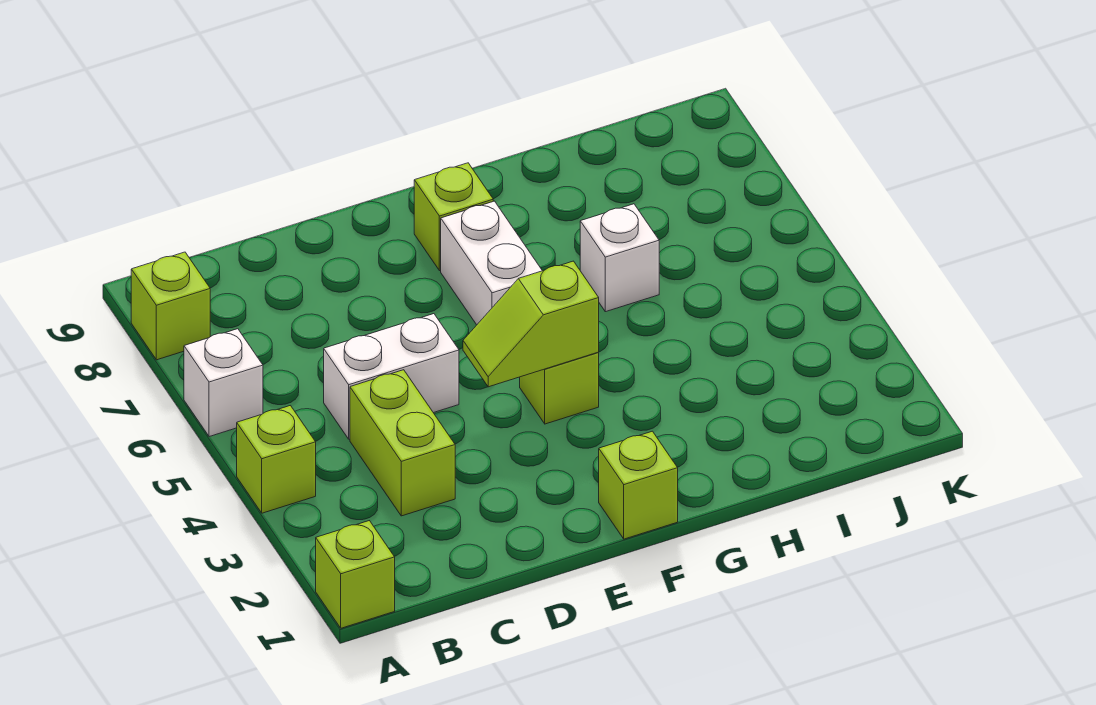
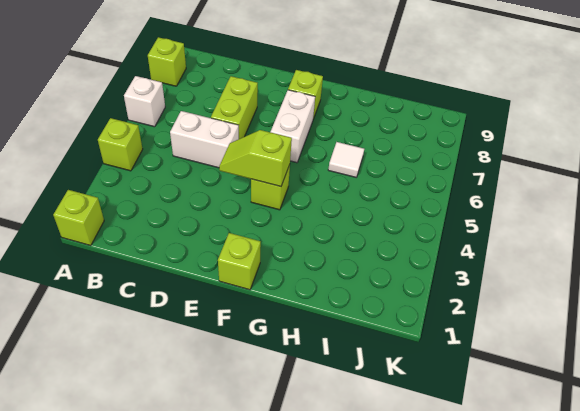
lime brick C3:C4 level 1 -> lime brick D6:D7 level 1
white brick H6 level 1 -> white tile H6 level 1

